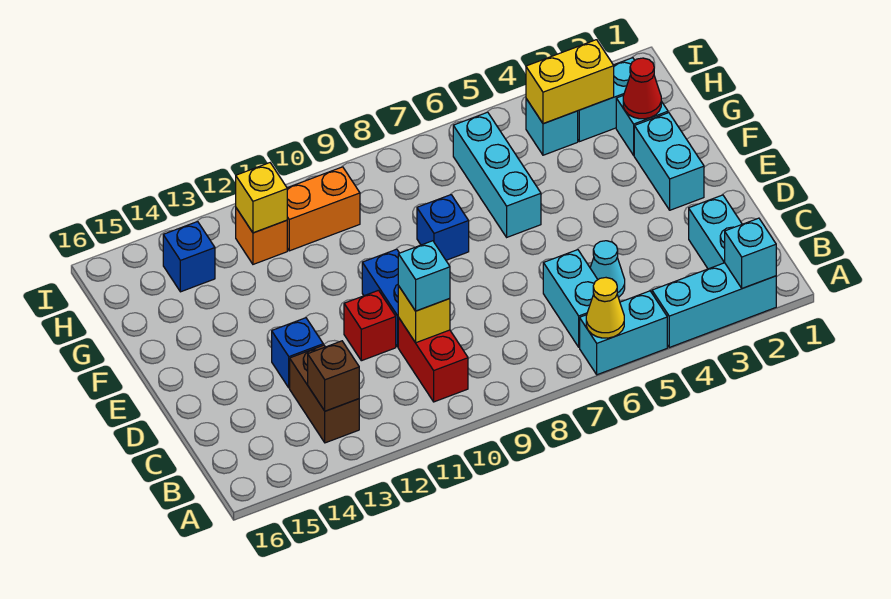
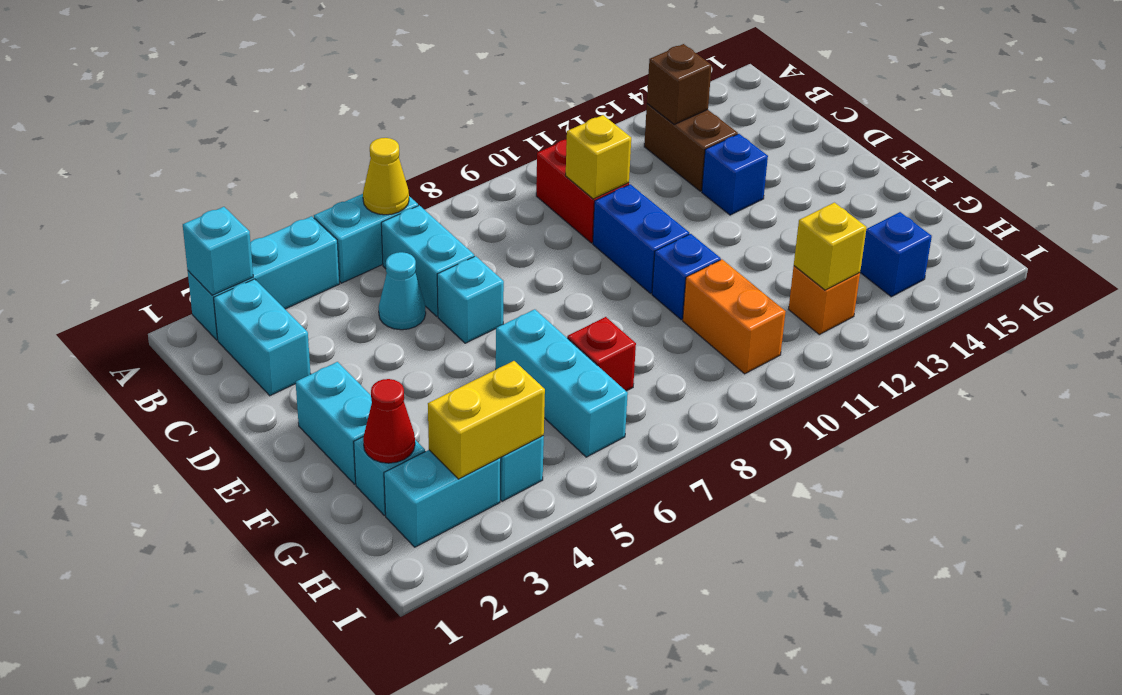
cyan brick C10 level 3 -> cyan brick D6 level 1
red brick D11 level 1 -> red brick G7 level 1
blue brick F8 level 1 -> blue brick F10 level 1
orange brick H10:H11 level 1 -> orange brick G10:H10 level 1

